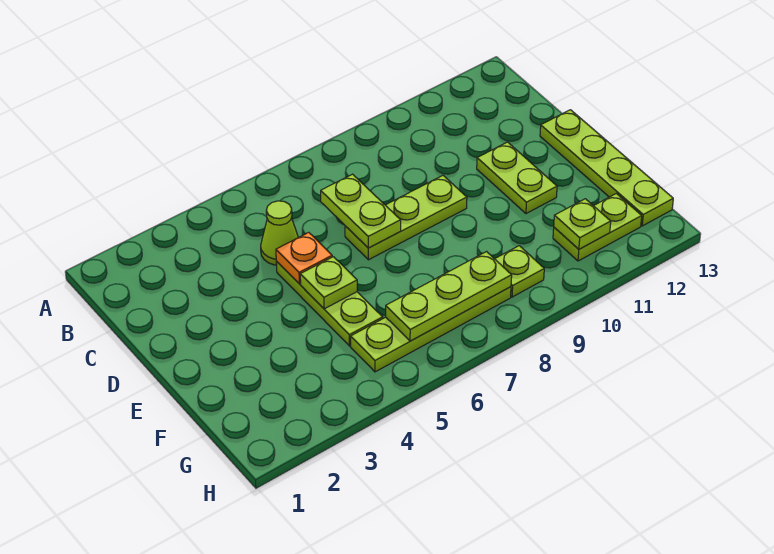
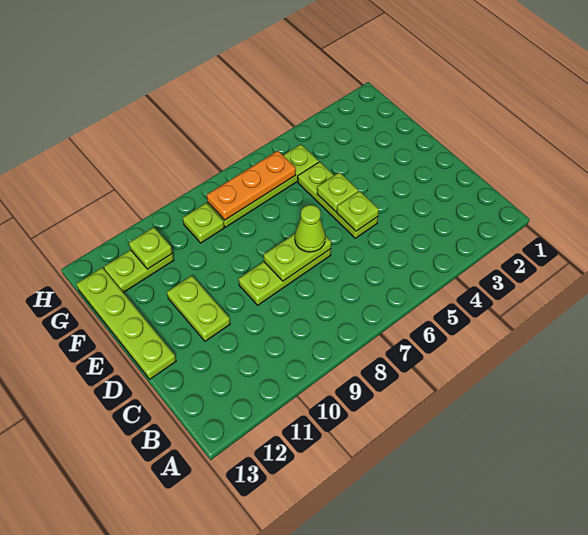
lime cone C5 level 1 -> lime cone D7 level 3
lime plate C7:D7 level 2 -> lime plate D7:D8 level 2
orange plate D5 level 2 -> lime plate D5 level 2
lime plate G6:G8 level 2 -> orange plate G6:G8 level 2

